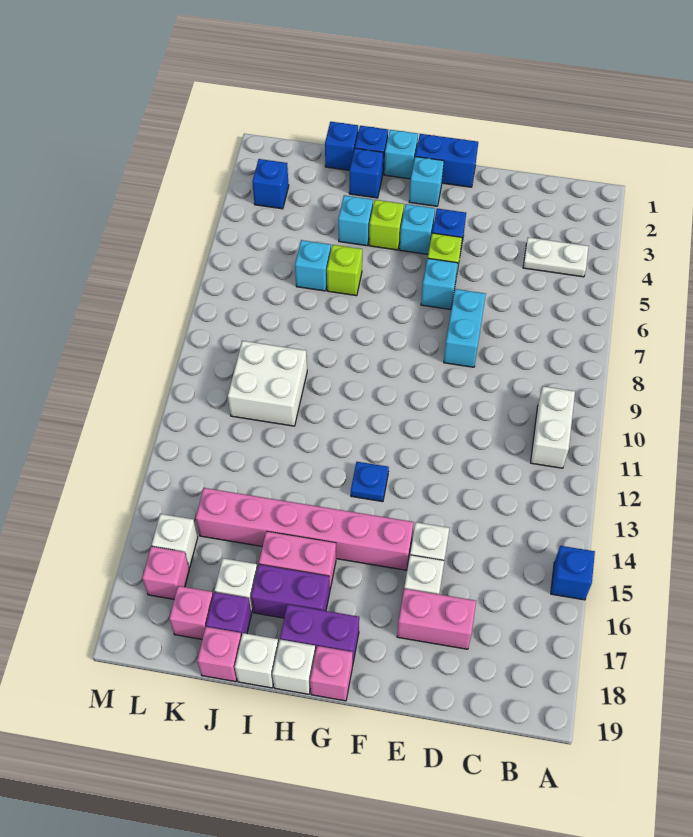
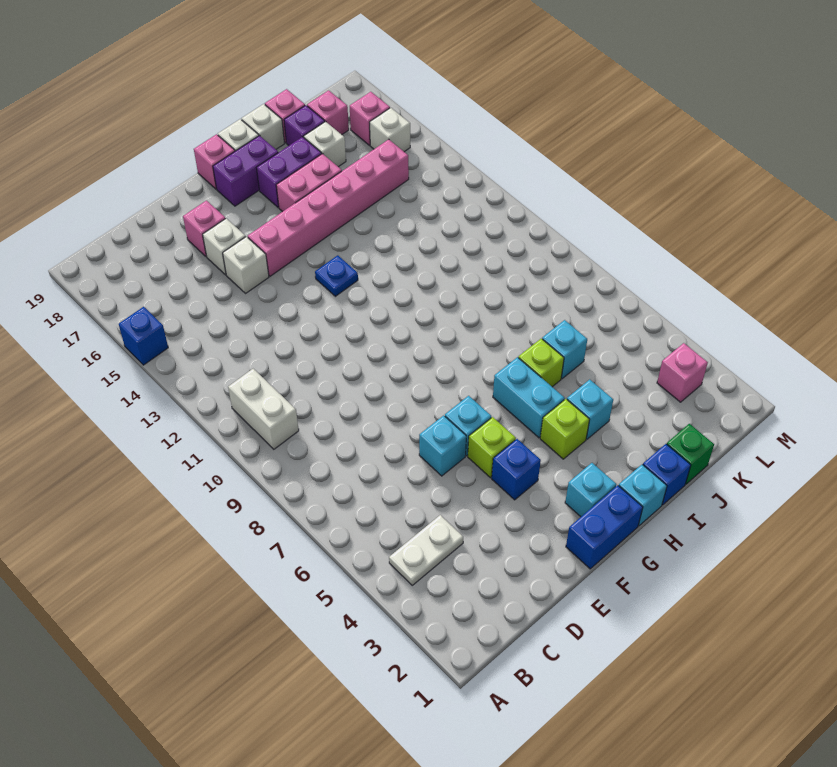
pink brick D17:E17 level 1 -> pink brick E17 level 1
cyan brick E7:E8 level 1 -> cyan brick H5:H6 level 1
cyan brick G4 level 1 -> cyan brick E6 level 1
blue brick I2 level 1 -> none
blue brick J1 level 1 -> green brick J1 level 1
white brick J10:K11 level 1 -> none
blue brick L3 level 1 -> pink brick L3 level 1

